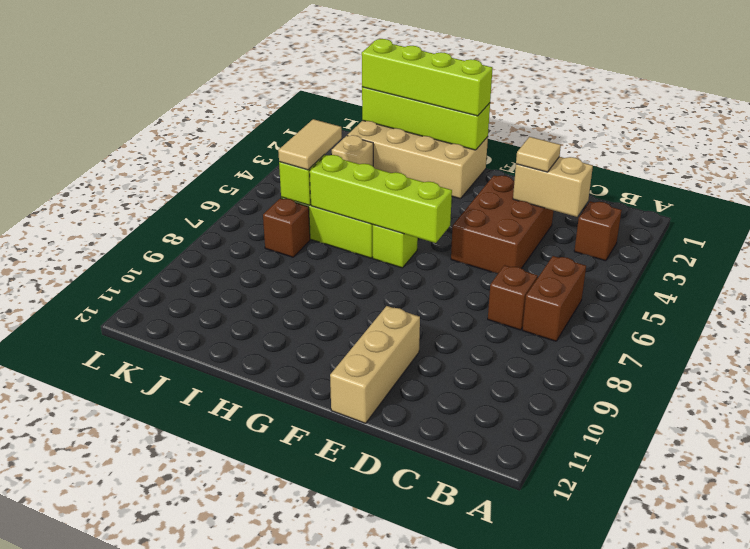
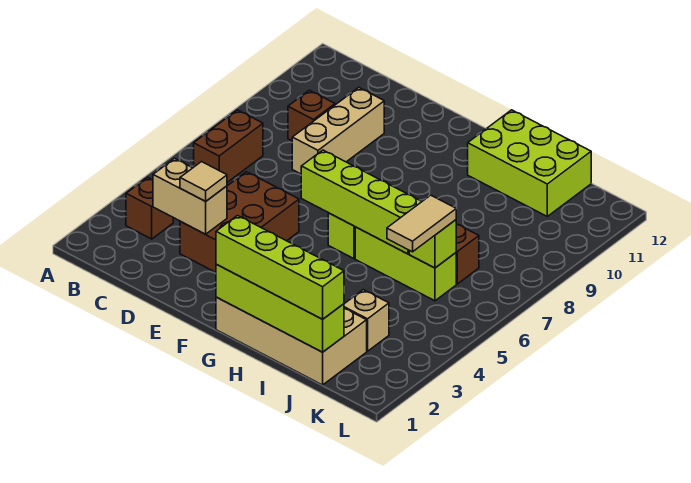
brown brick C7 level 1 -> brown brick C9 level 1
tan brick E10:E12 level 1 -> tan brick D8:D10 level 1
none -> lime brick H11:J12 level 1

